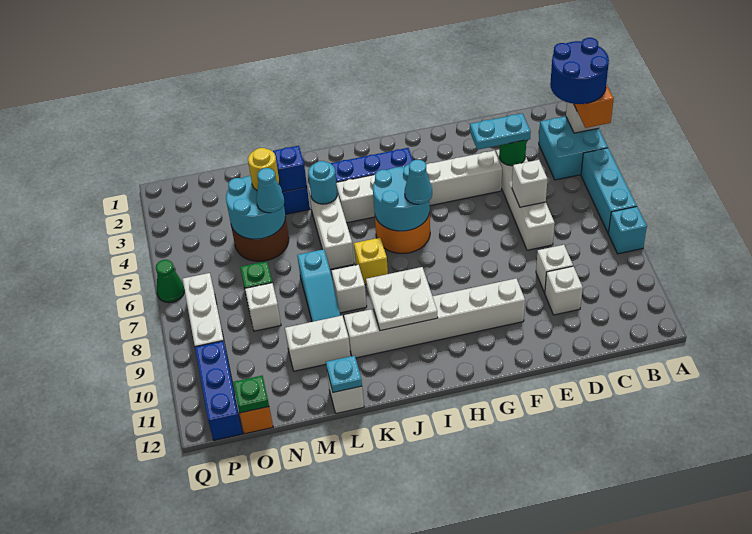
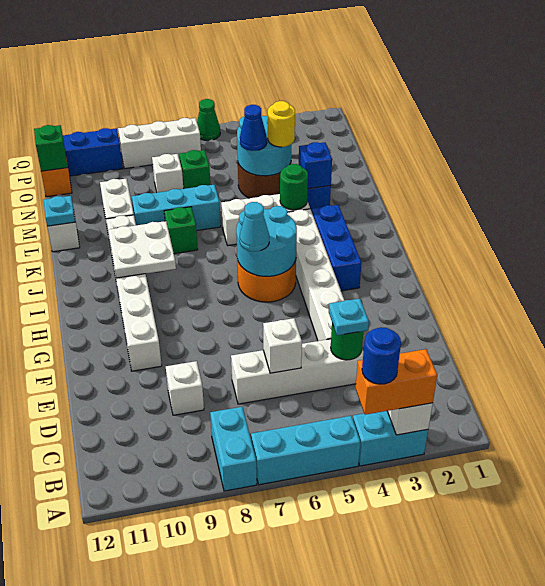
cyan brick A3:B4 level 1 -> cyan brick A3:A4 level 1
blue round brick A3:B4 level 4 -> blue round brick A4 level 4
cyan brick A8 level 1 -> cyan brick A8:B8 level 1
cyan plate D4:E4 level 3 -> cyan plate D4 level 3
white brick D10 level 1 -> none
yellow brick J7 level 1 -> none
cyan round brick K4 level 2 -> green round brick K4 level 2
white brick K8 level 1 -> green brick K8 level 1
cyan slope L7:L9 level 1 top 7 -> cyan brick L7:L9 level 1
cyan cone M5 level 3 -> blue cone M5 level 3
green plate O12 level 2 -> green brick O12 level 2

